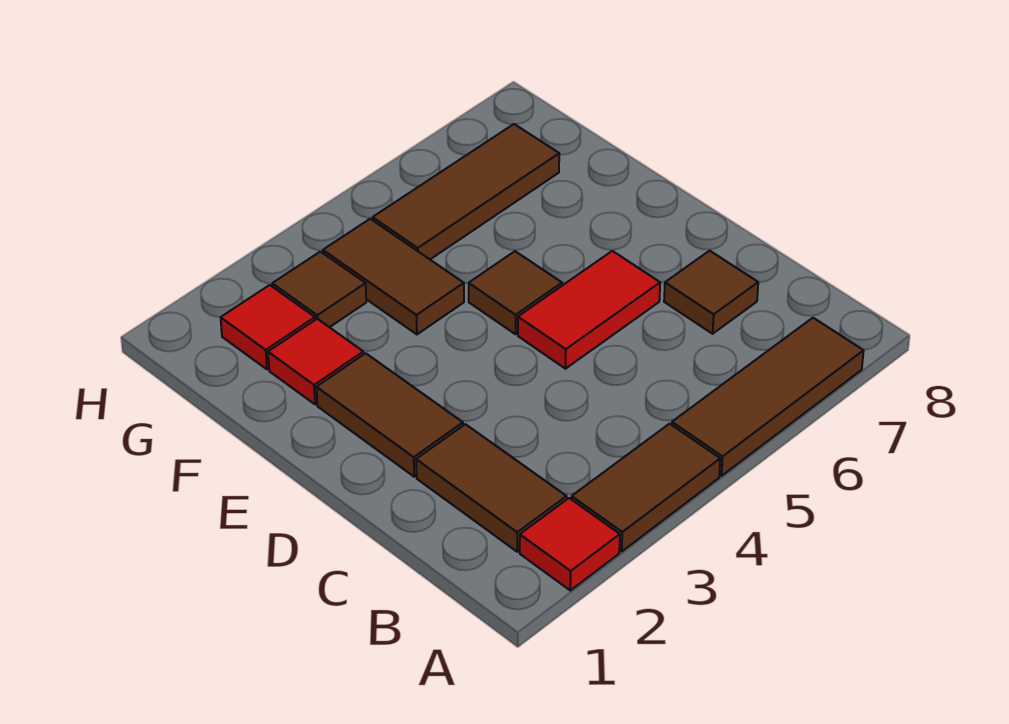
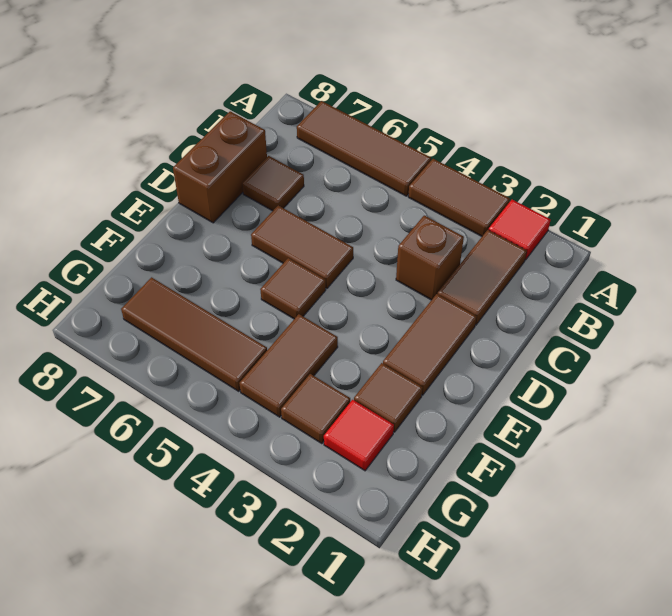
none -> brown brick C3 level 1
none -> brown brick C8:D8 level 1
red tile D5:D6 level 1 -> brown tile D5:D6 level 1
red tile F2 level 1 -> brown tile F2 level 1

